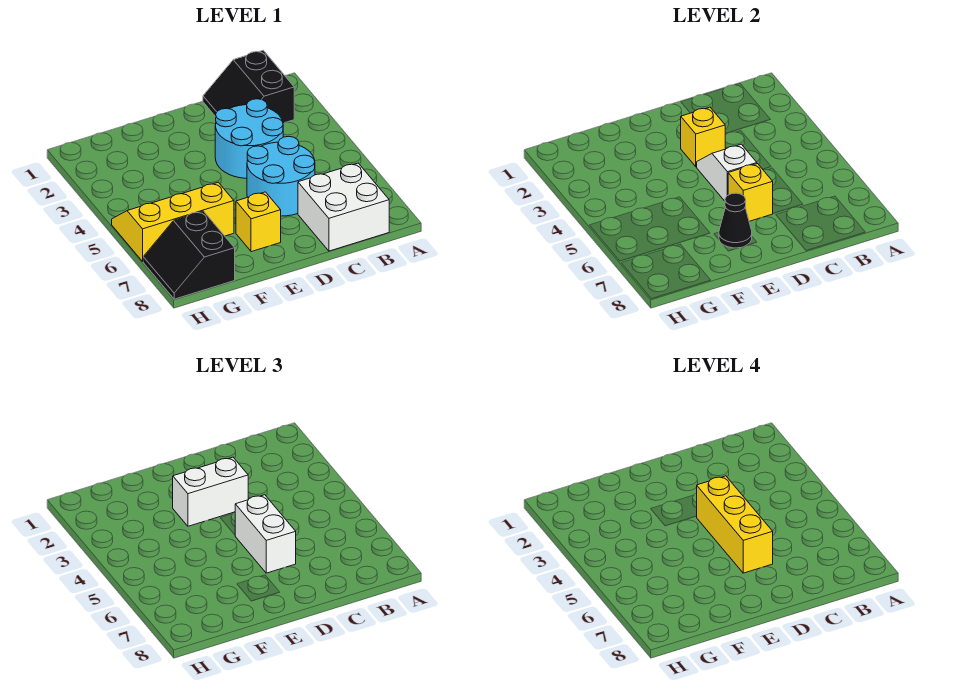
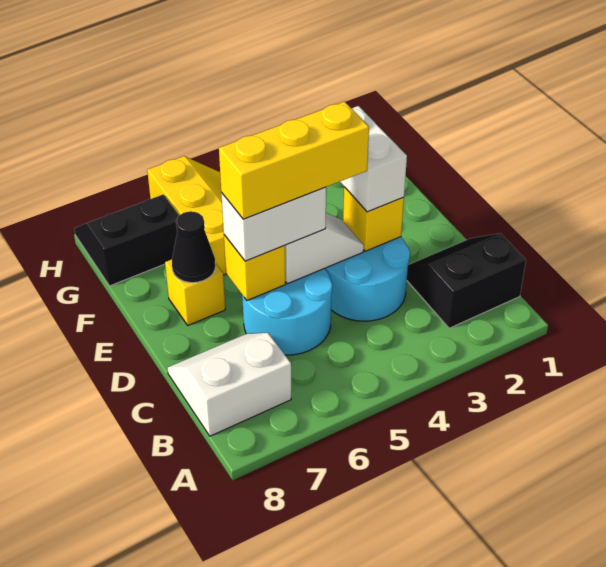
white brick B7:C8 level 1 -> white slope B7:C8 level 1 top B

